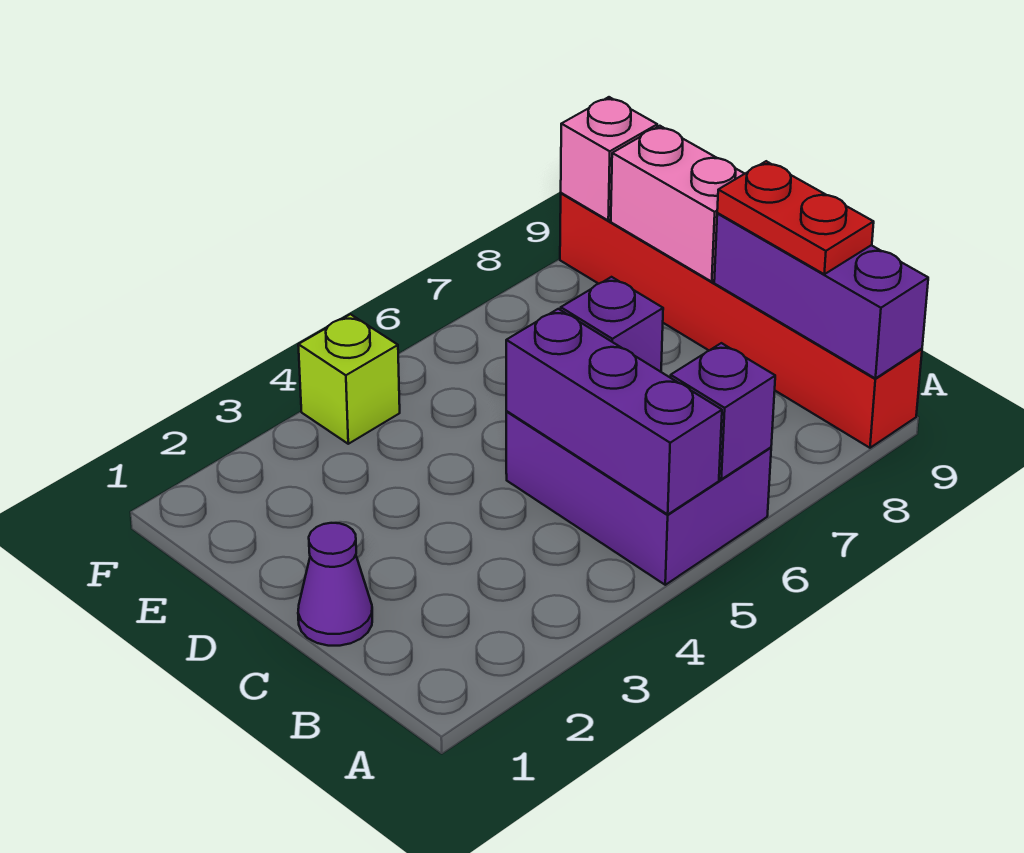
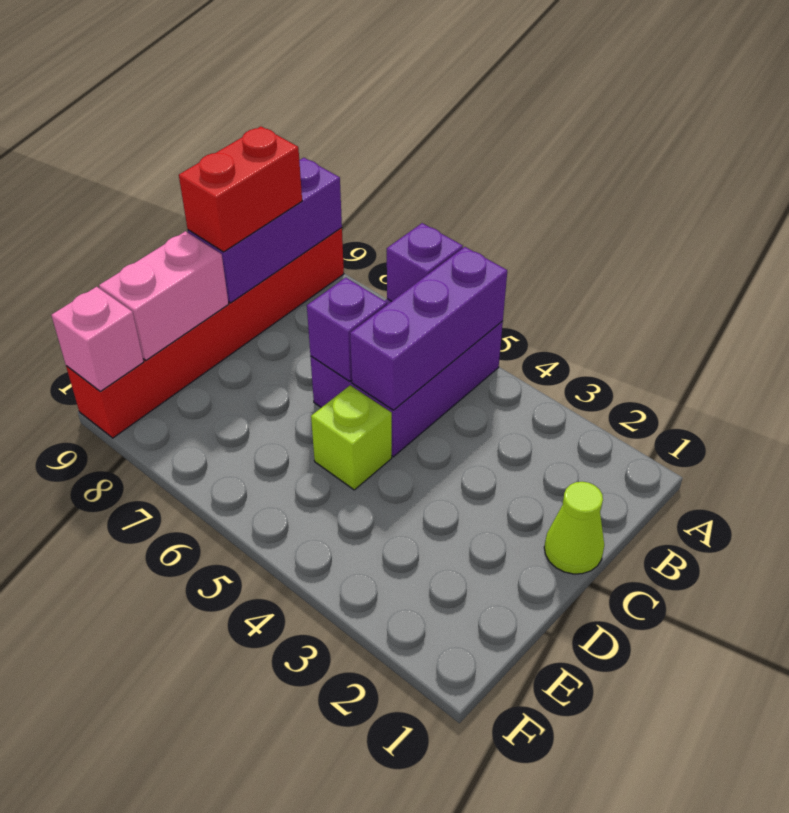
red plate B9:C9 level 3 -> red brick B9:C9 level 3
purple cone C1 level 1 -> lime cone C1 level 1
lime brick F4 level 1 -> lime brick D5 level 1

